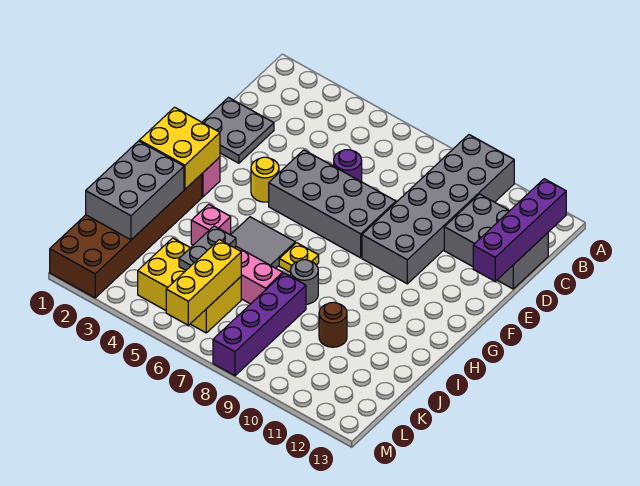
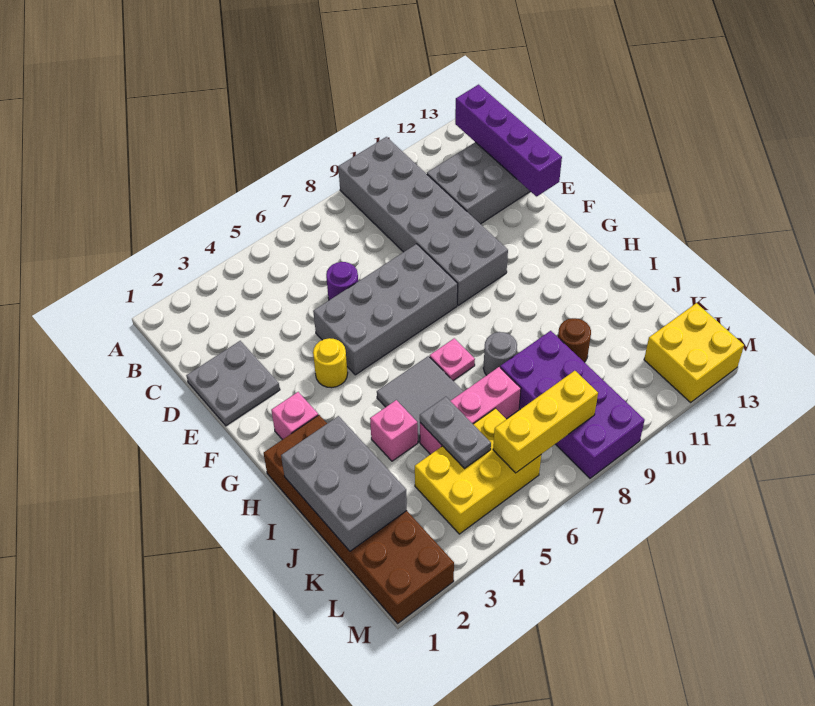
yellow brick G1:H2 level 2 -> yellow brick L12:M13 level 1
yellow plate H7 level 1 -> pink plate H7 level 1
purple brick J8:M8 level 1 -> purple brick J8:M9 level 1
yellow brick K6:M6 level 2 -> yellow brick L6:L8 level 2

